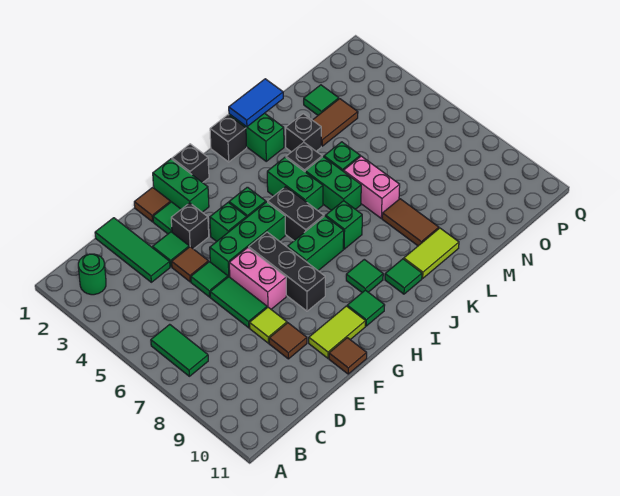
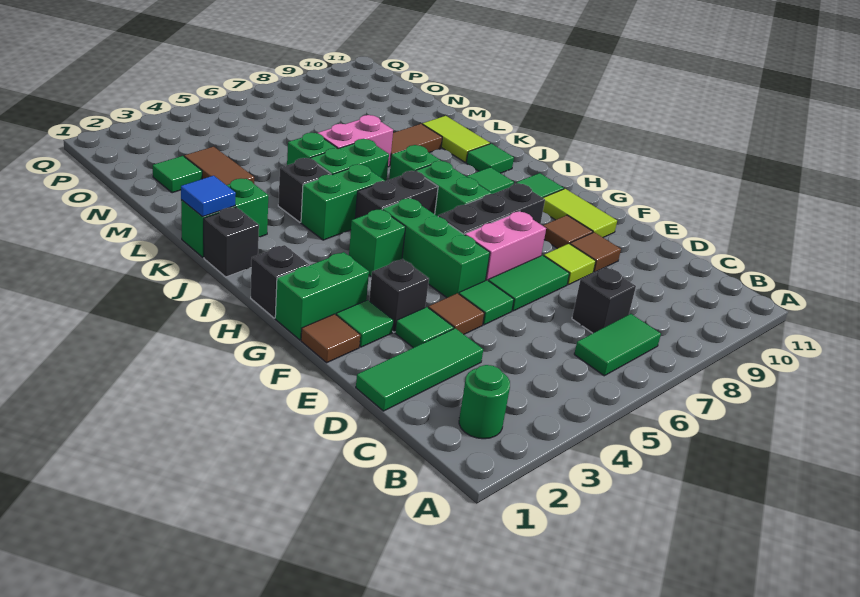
brown tile F11 level 1 -> brown tile F9 level 1
green brick G4 level 1 -> none
blue tile K1:L1 level 2 -> blue tile K1 level 2
black brick L3 level 1 -> black brick C7 level 1

